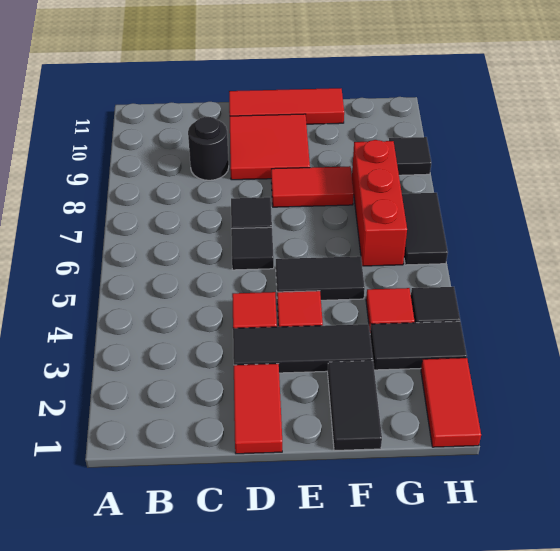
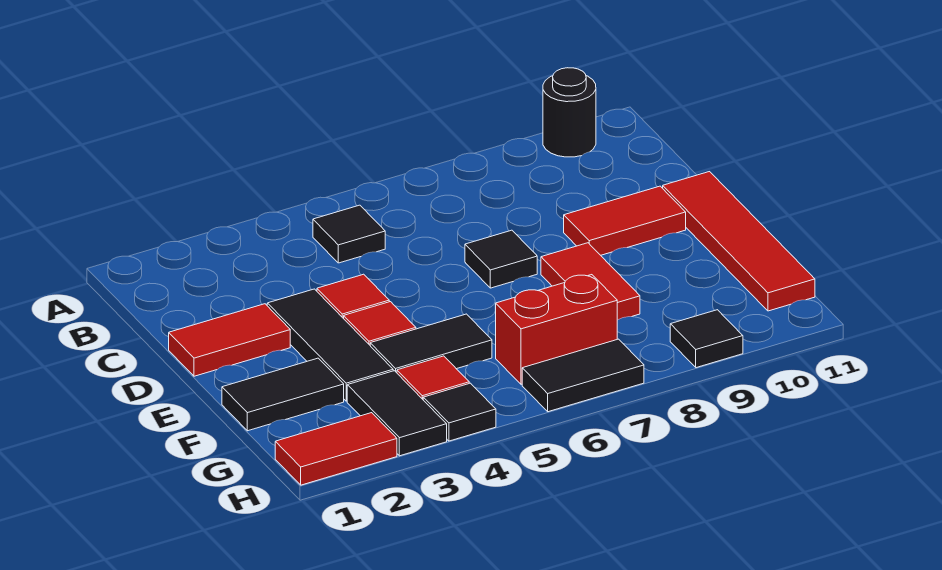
black round brick C9 level 1 -> black round brick A10 level 1
black tile D6 level 1 -> black tile B5 level 1
red tile D9:E10 level 1 -> red tile D9:D10 level 1
red tile D11:F11 level 1 -> red tile D11:G11 level 1
black tile E5:F5 level 1 -> black tile F4:F5 level 1
red brick G6:G8 level 1 -> red brick G6:G7 level 1

